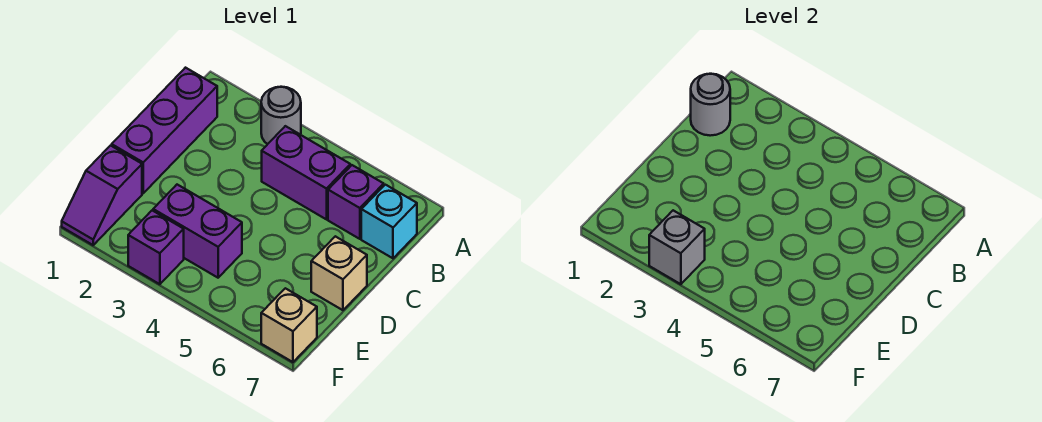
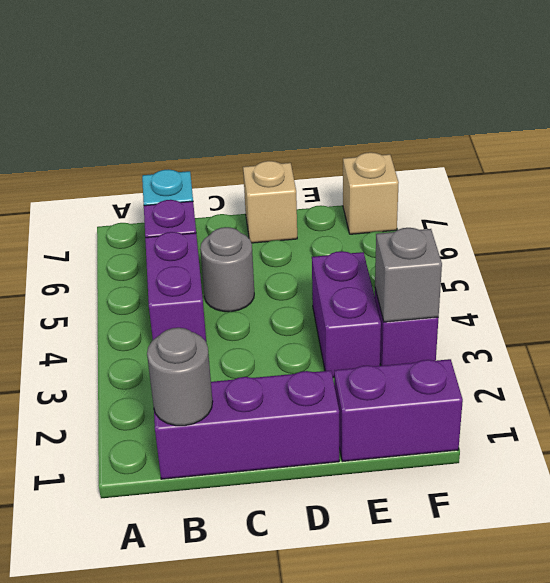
grey round brick A3 level 1 -> grey round brick C5 level 1
purple slope E1:F1 level 1 top E -> purple brick E1:F1 level 1

